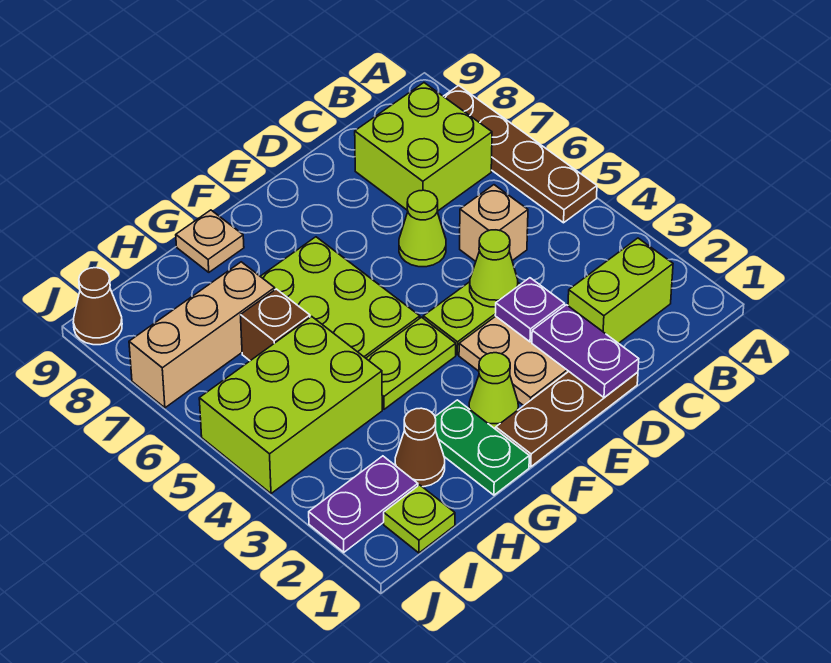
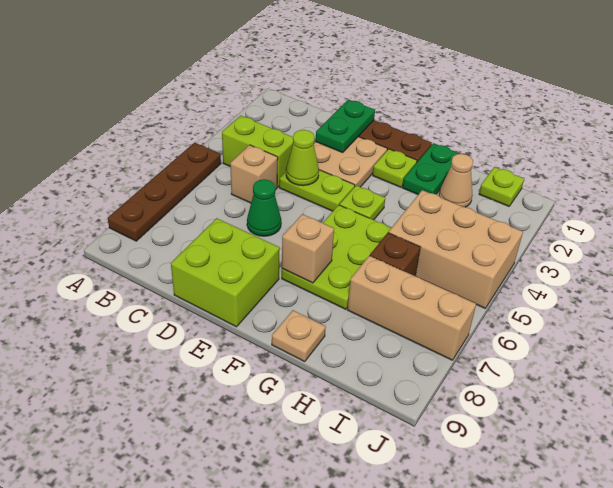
lime brick B2:C2 level 1 -> lime brick B4:C4 level 1
lime brick B7:C8 level 1 -> lime brick D8:E9 level 1
purple plate D1:D2 level 2 -> green plate D1:D2 level 2
purple plate D3 level 2 -> none
lime cone D6 level 1 -> green cone D6 level 1
lime cone F2 level 1 -> lime plate F2 level 1
lime plate F4:G4 level 1 -> lime plate F4 level 1
none -> tan brick F7 level 2
brown cone H2 level 1 -> tan cone H2 level 1
lime brick H4:J5 level 1 -> tan brick H4:J5 level 1
purple plate I2:J2 level 1 -> none
brown cone J9 level 1 -> none

